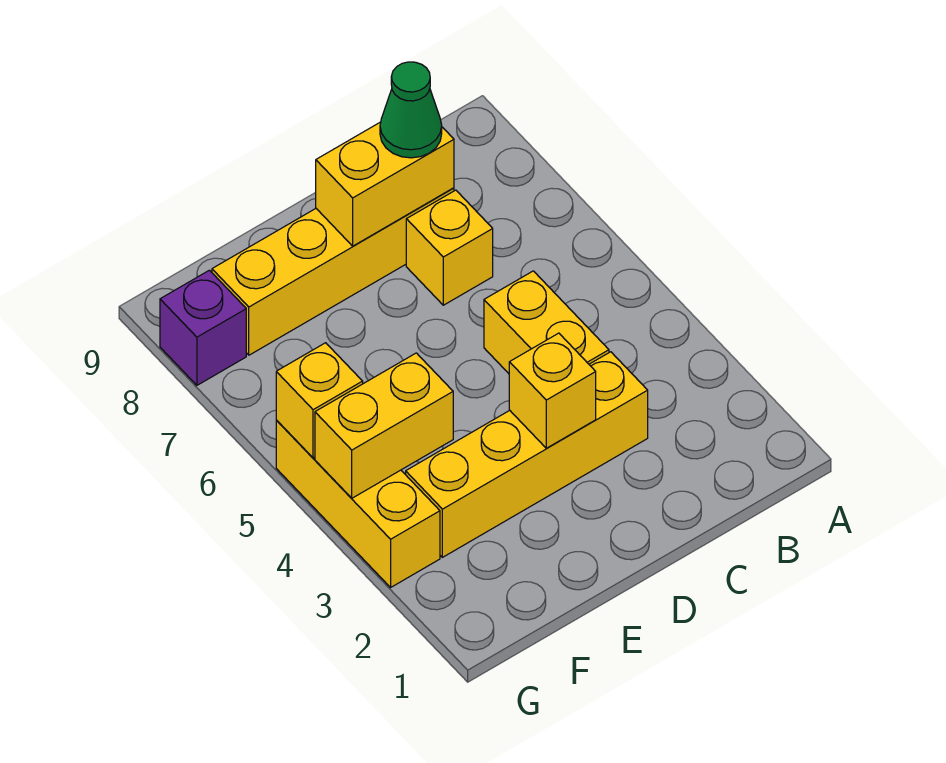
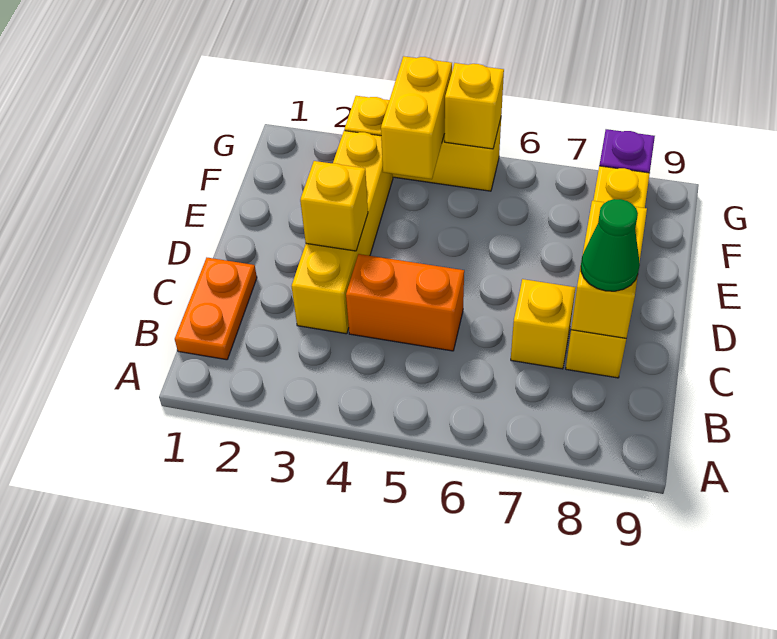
none -> orange plate B1:C1 level 1
yellow brick C4:C5 level 1 -> orange brick C4:C5 level 1

